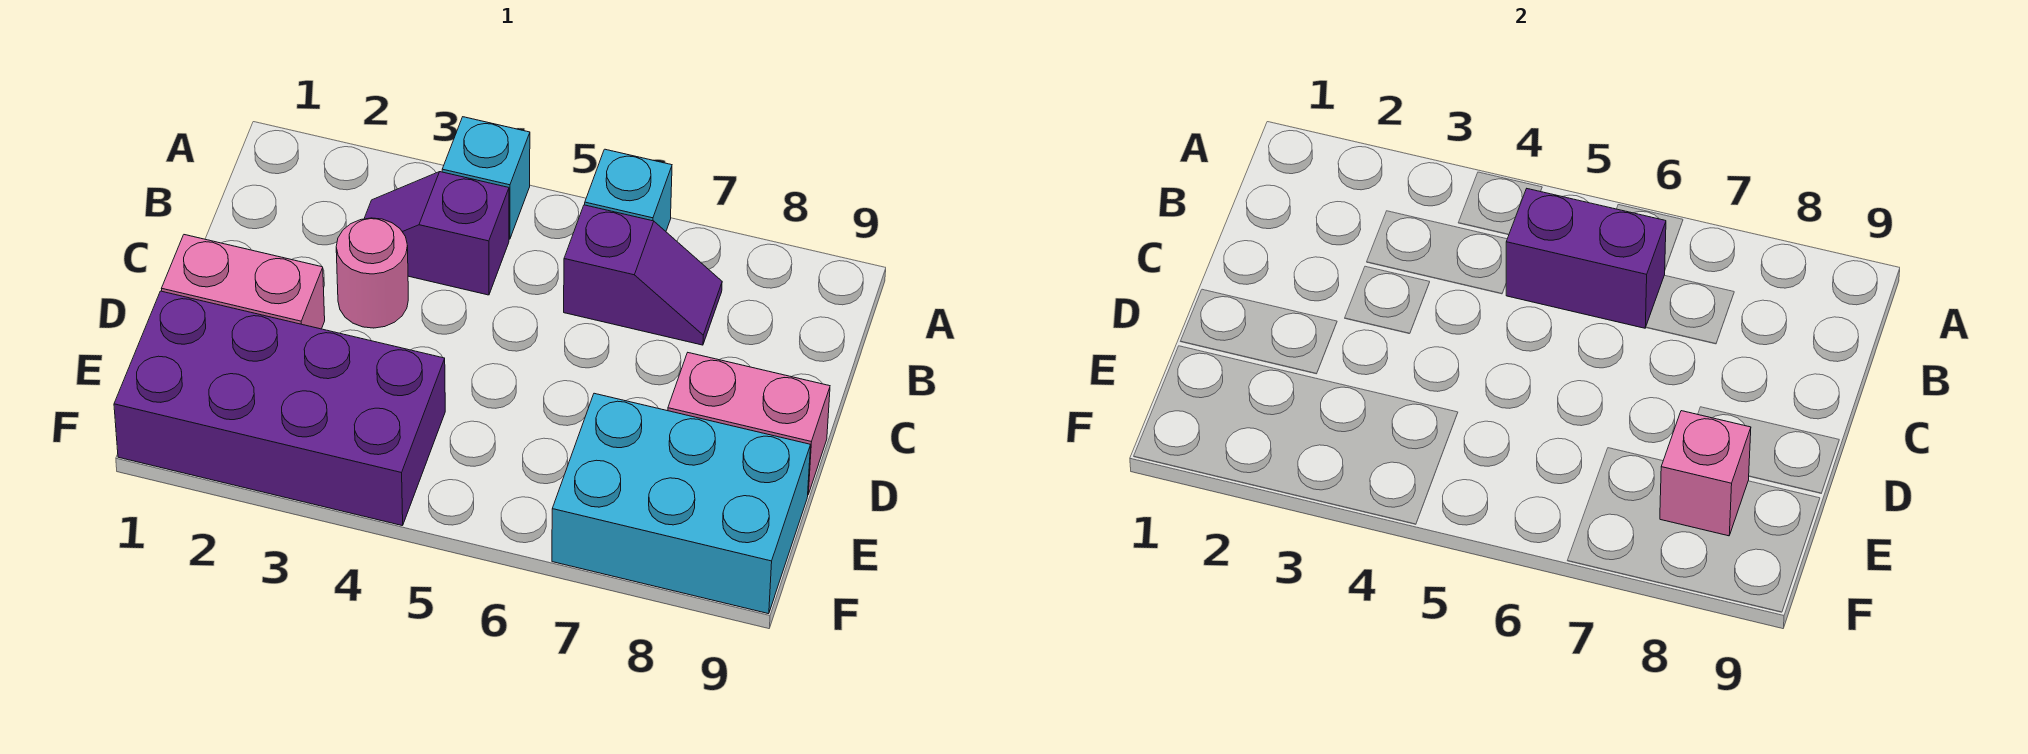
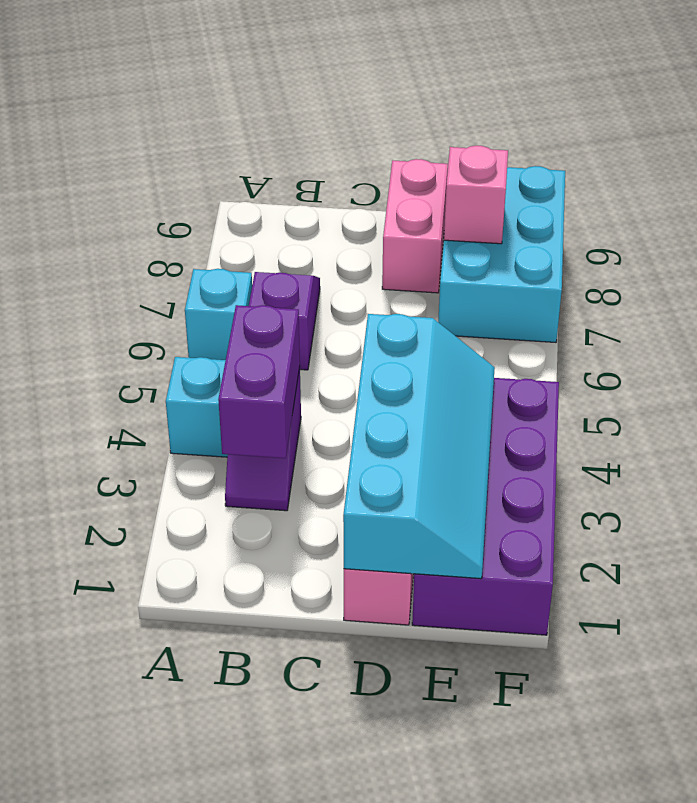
purple brick B5:B6 level 2 -> purple brick B3:B4 level 2
pink round brick C3 level 1 -> none
none -> cyan slope D1:E4 level 2 top D

